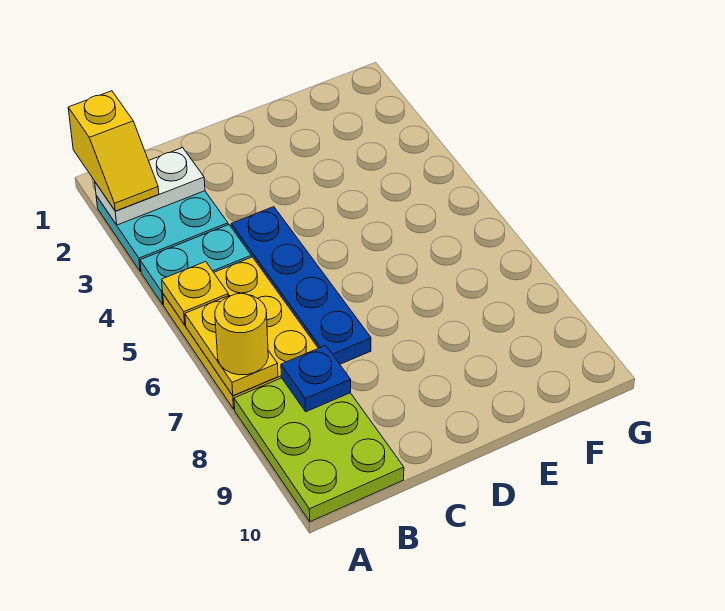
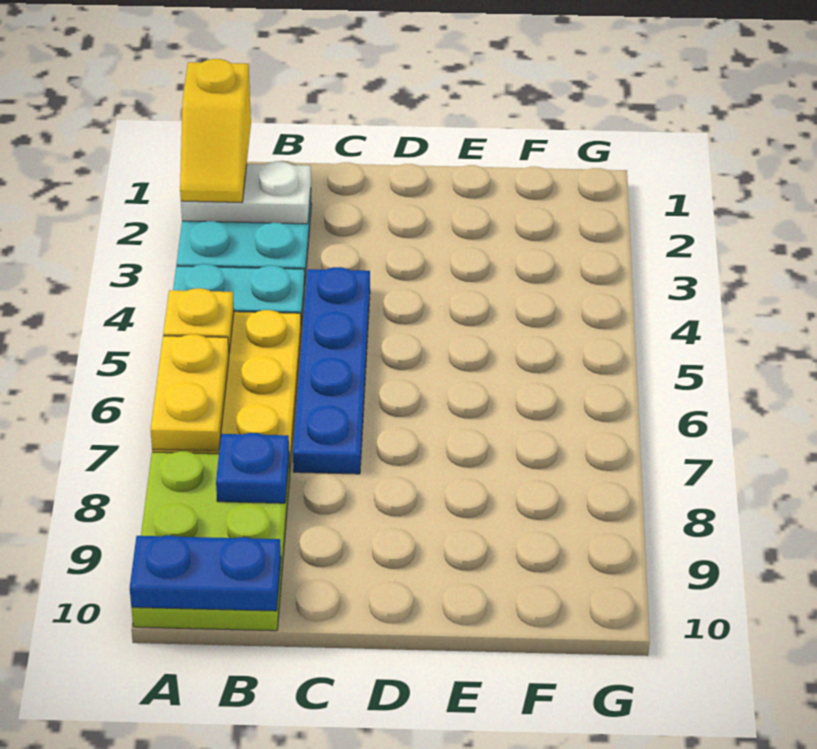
yellow round brick A7 level 3 -> none
none -> blue plate A10:B10 level 2

